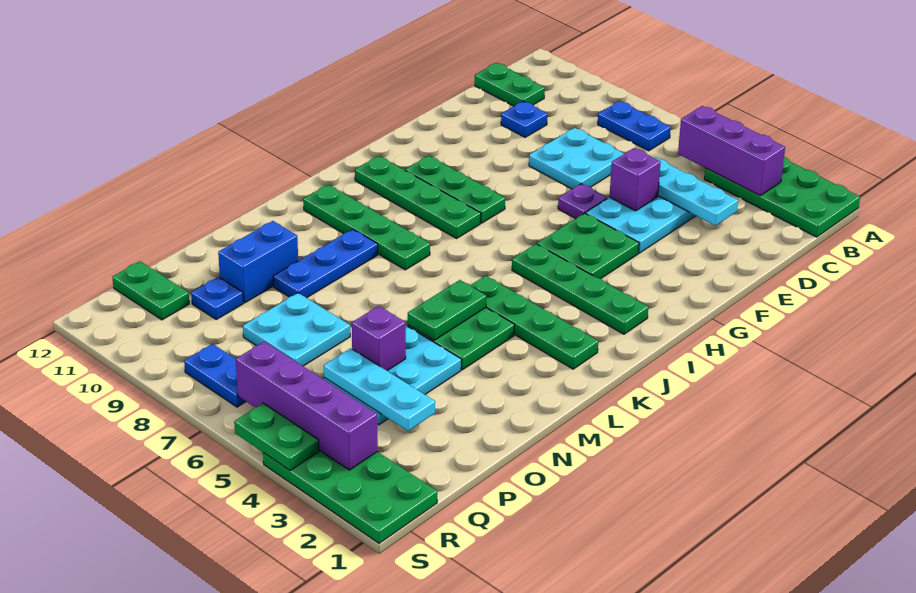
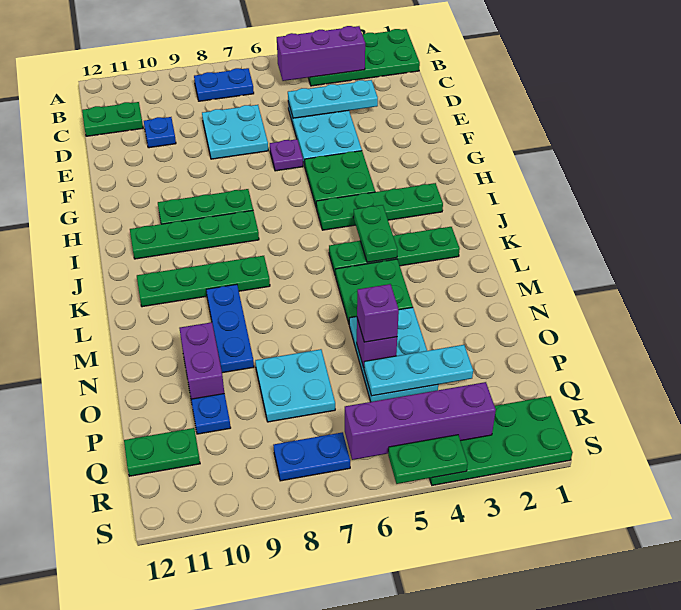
purple brick E5 level 2 -> purple brick O5 level 3
green plate L5:M5 level 2 -> green plate J4:K4 level 2
blue brick N10:O10 level 1 -> purple brick N10:O10 level 1

